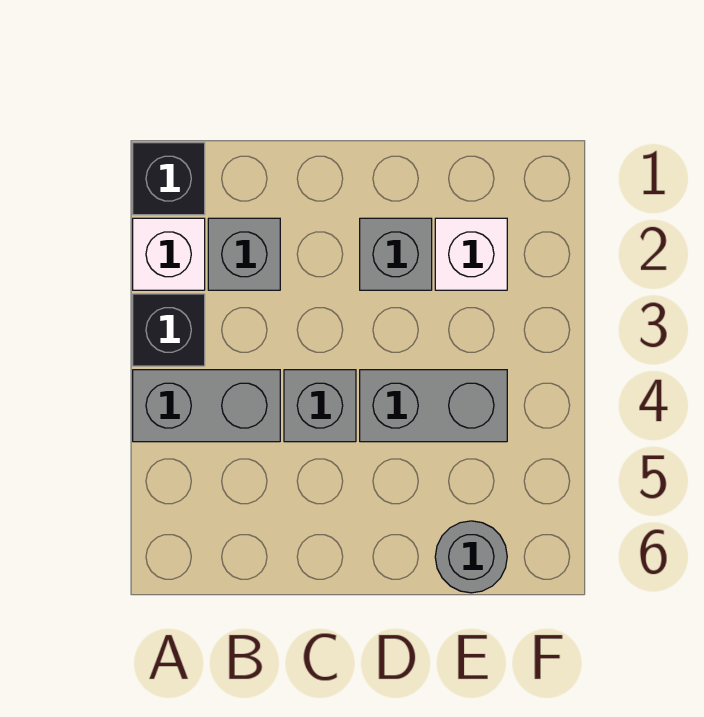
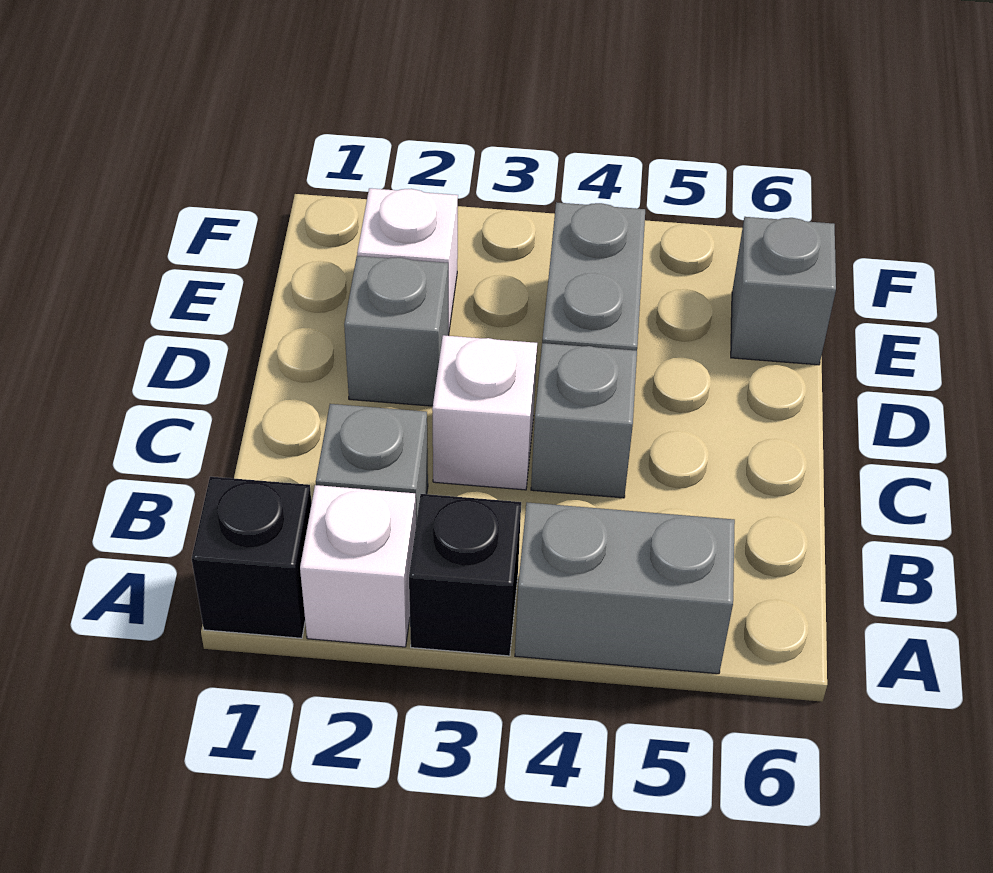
grey brick A4:B4 level 1 -> grey brick A4:A5 level 1
none -> white brick C3 level 1
grey round brick E6 level 1 -> grey brick E6 level 1

